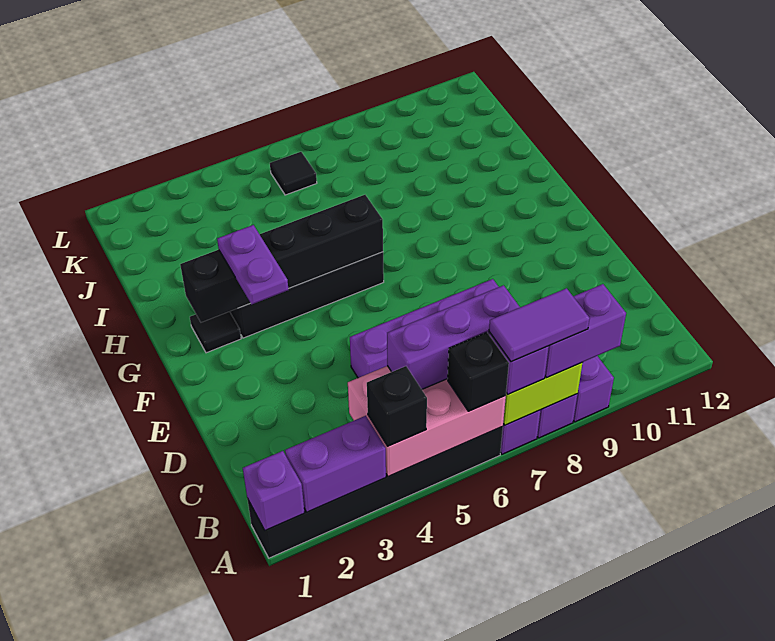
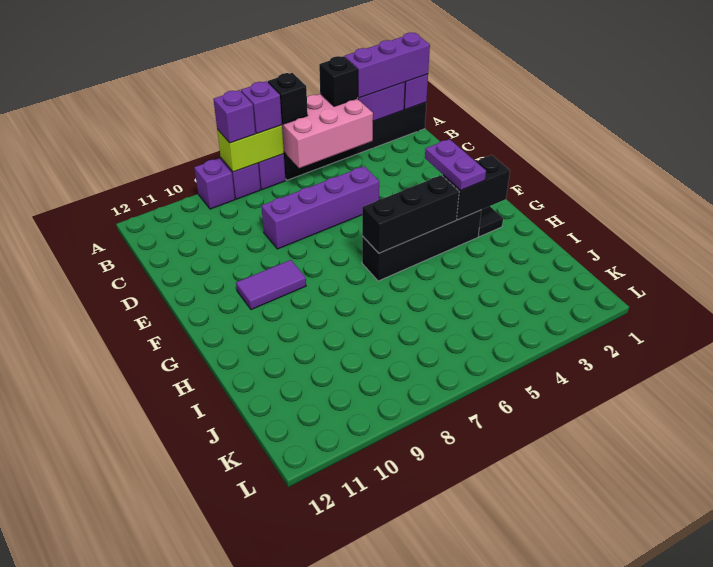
purple tile A7:A8 level 4 -> purple tile F9:F10 level 1
purple brick A8:A9 level 3 -> purple brick A8 level 3
purple brick B5:B7 level 3 -> purple brick A1:A3 level 3
black tile K6 level 1 -> none

